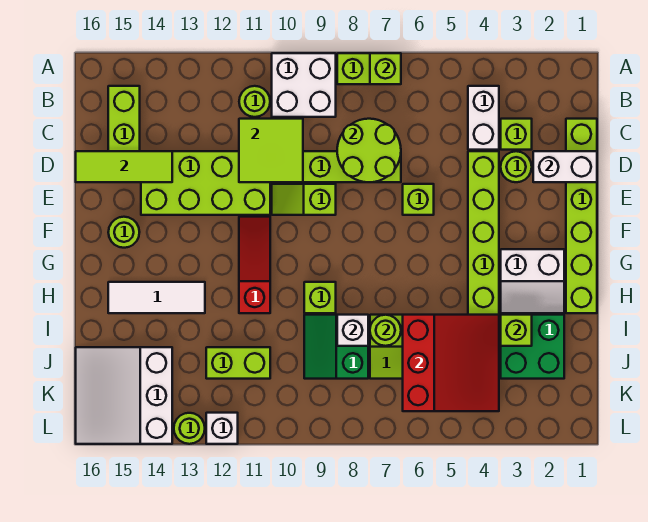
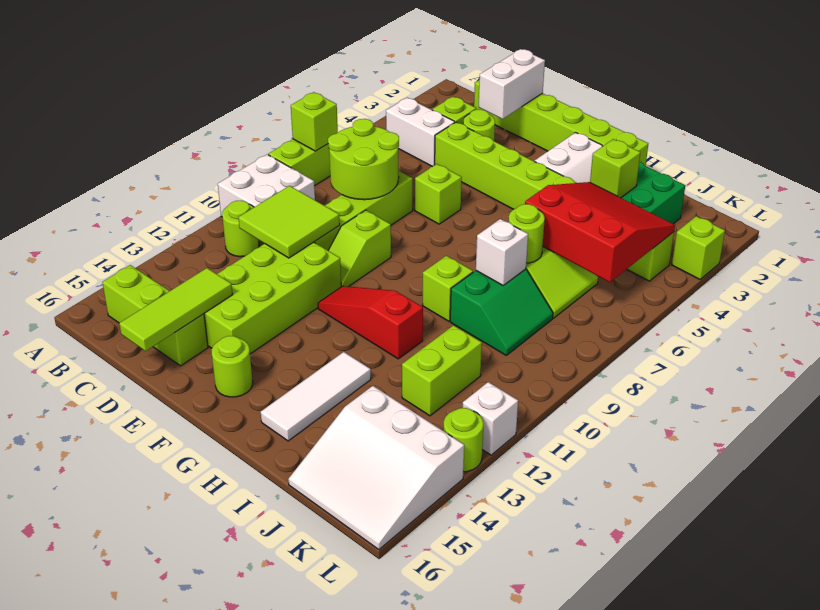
green slope I8:J9 level 1 top 8 -> green slope I8:J9 level 1 top I
none -> lime brick L3 level 1

